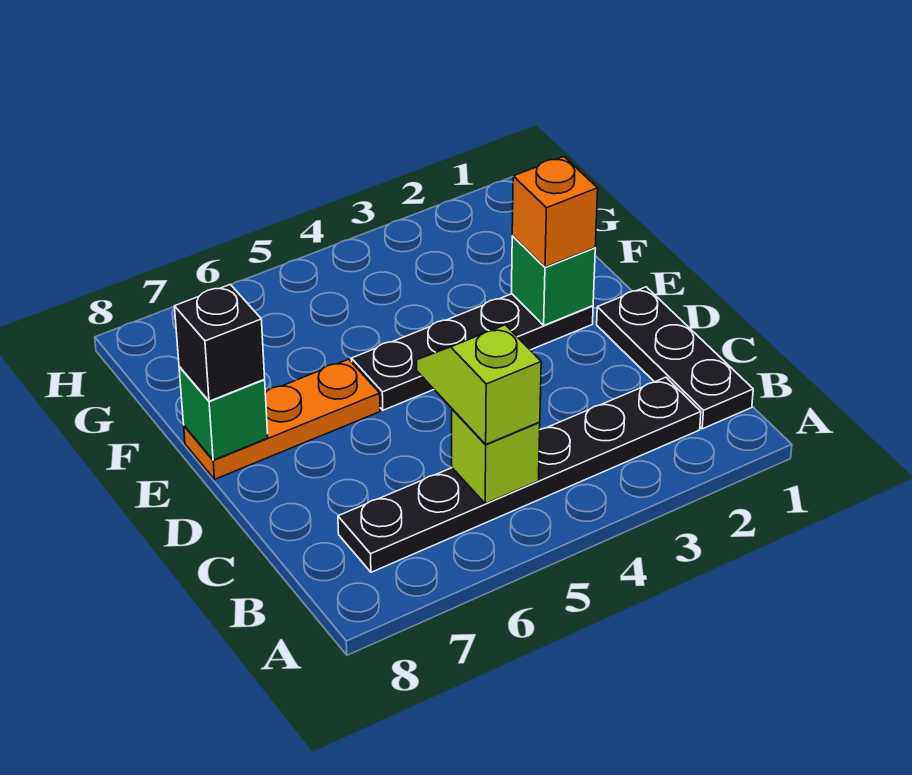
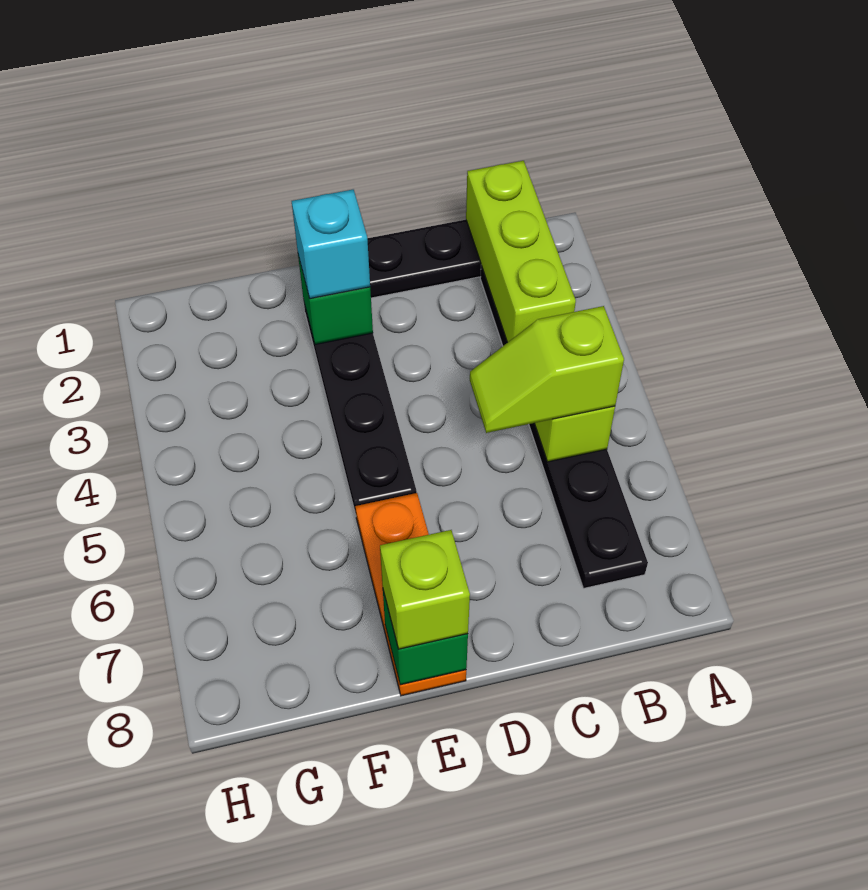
none -> lime brick B1:B3 level 2
orange brick E2 level 3 -> cyan brick E2 level 3
black brick E8 level 3 -> lime brick E8 level 3

